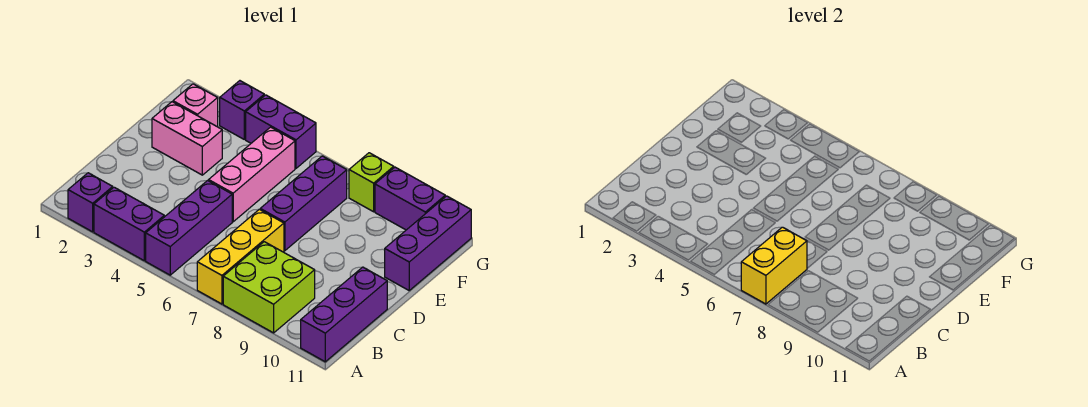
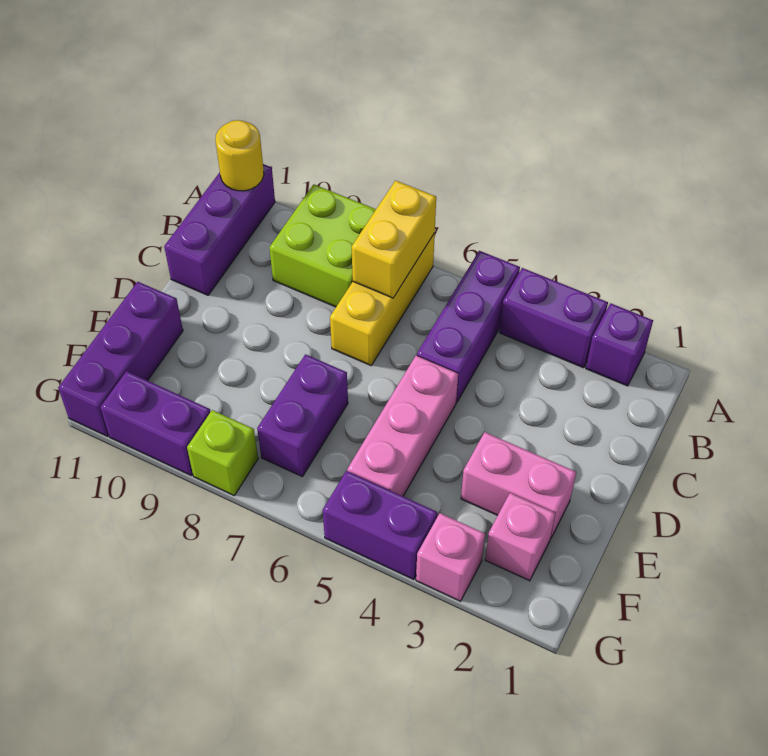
none -> yellow round brick A11 level 2
purple brick D7:F7 level 1 -> purple brick E7:F7 level 1
purple brick G3 level 1 -> pink brick G3 level 1

